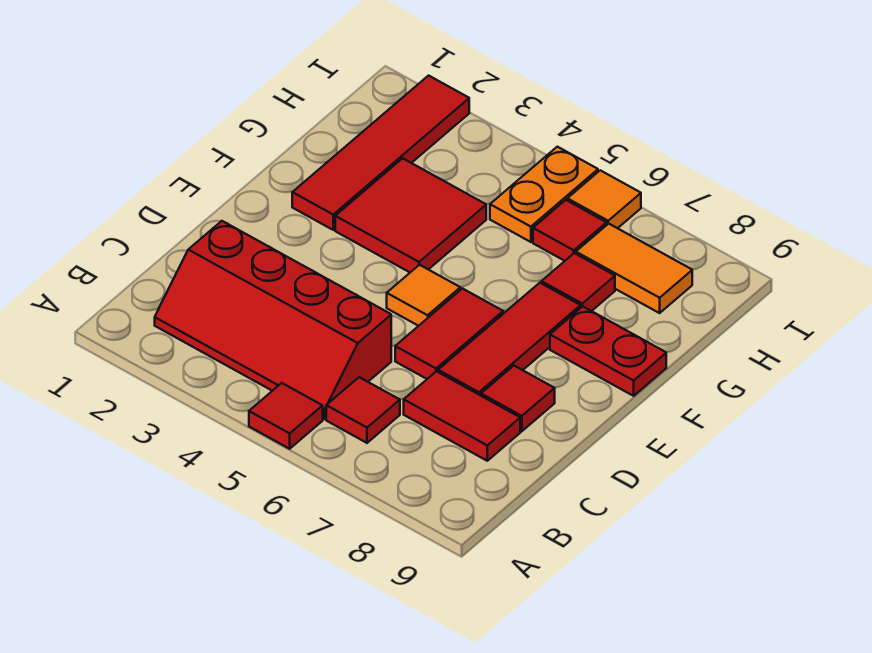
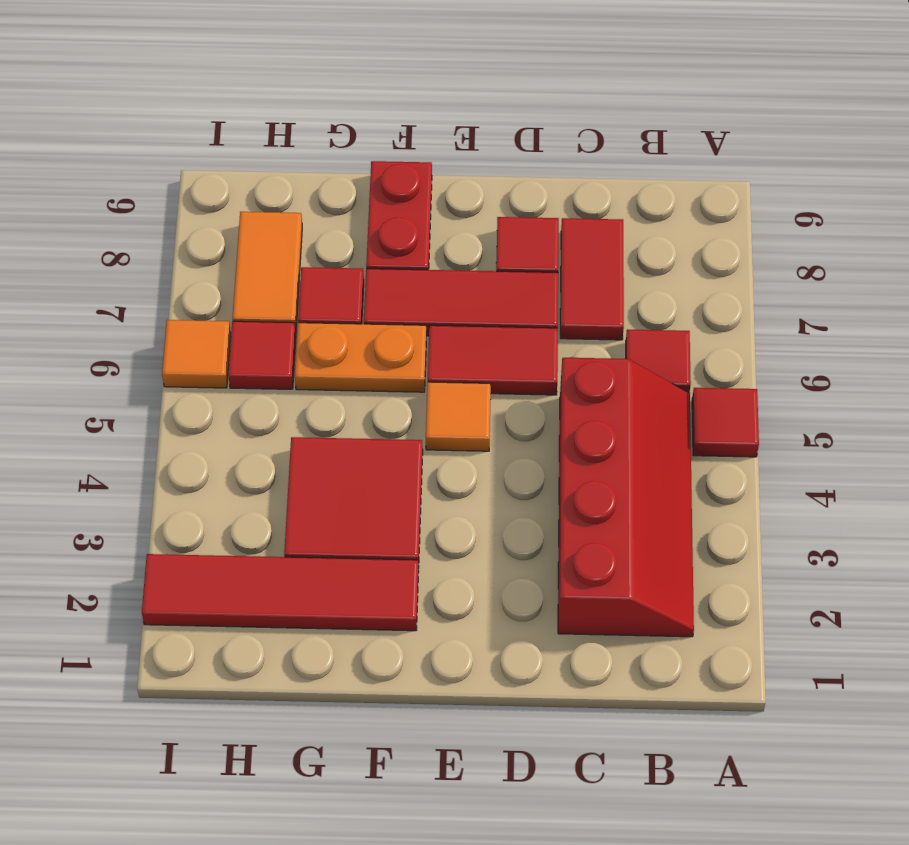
orange plate H5:I5 level 1 -> orange plate F6:G6 level 1

